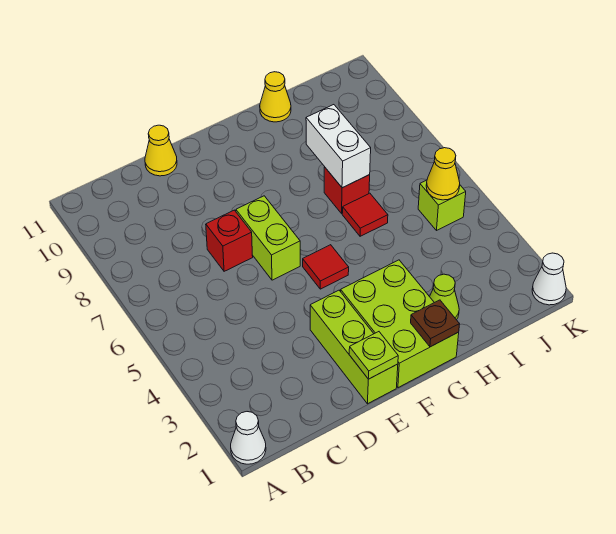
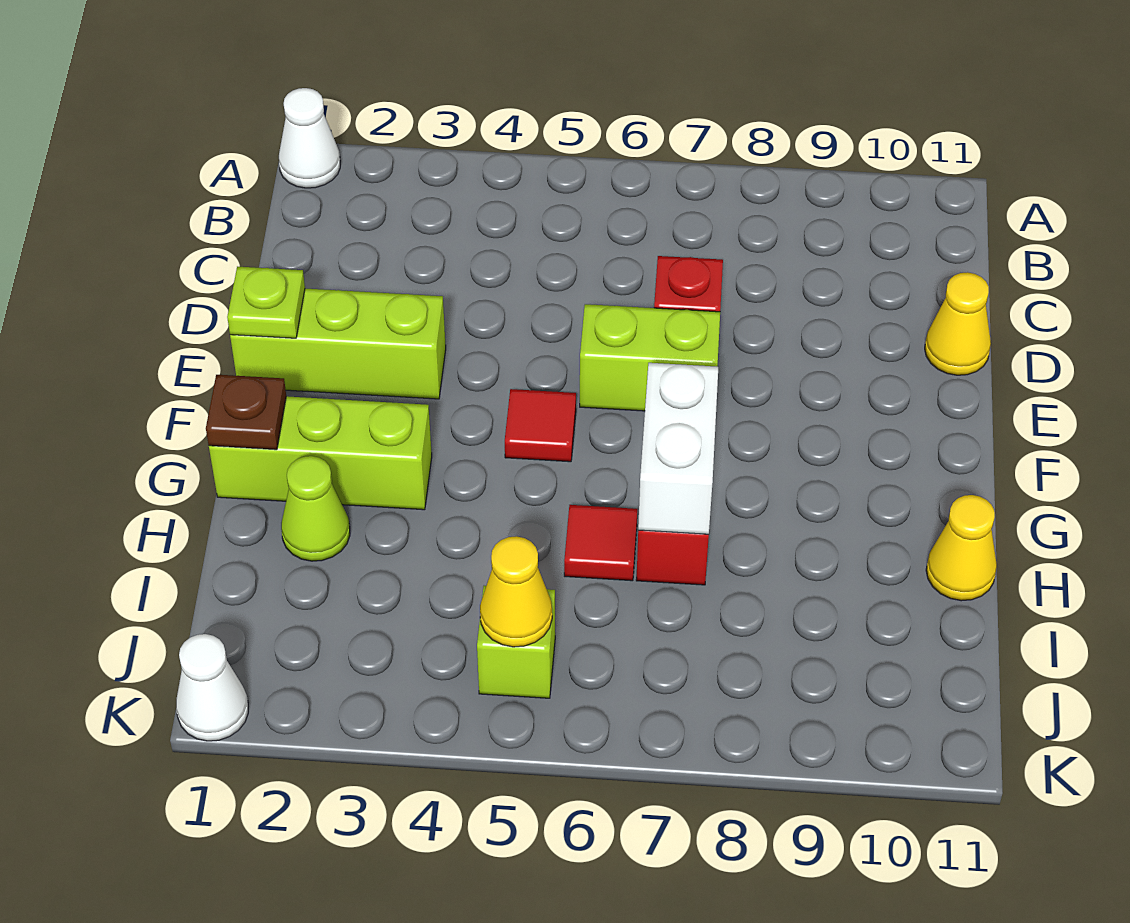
lime brick F1:G3 level 1 -> lime brick G1:G3 level 1
white brick H7:H8 level 2 -> white brick G7:H7 level 2

